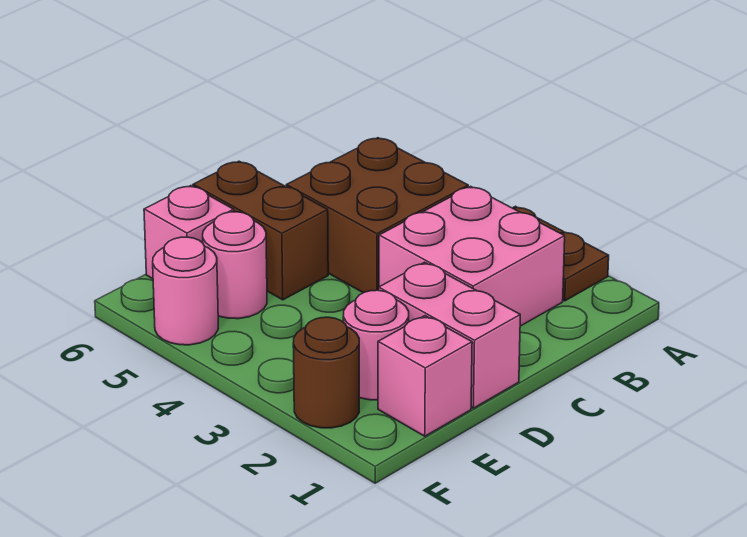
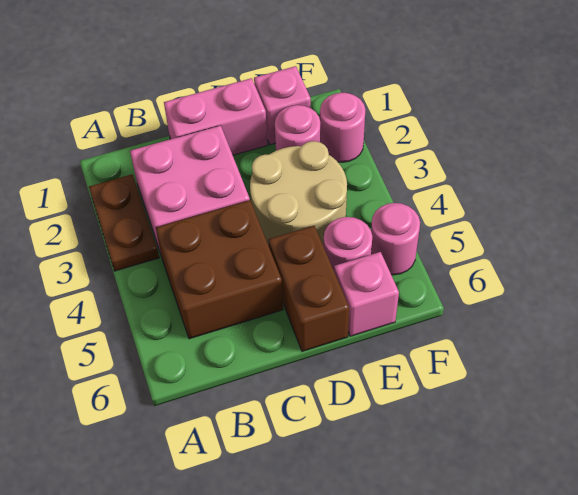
pink brick D1:D2 level 1 -> pink brick C1:D1 level 1
none -> tan round brick D3:E4 level 1
brown round brick F2 level 1 -> pink round brick F2 level 1

